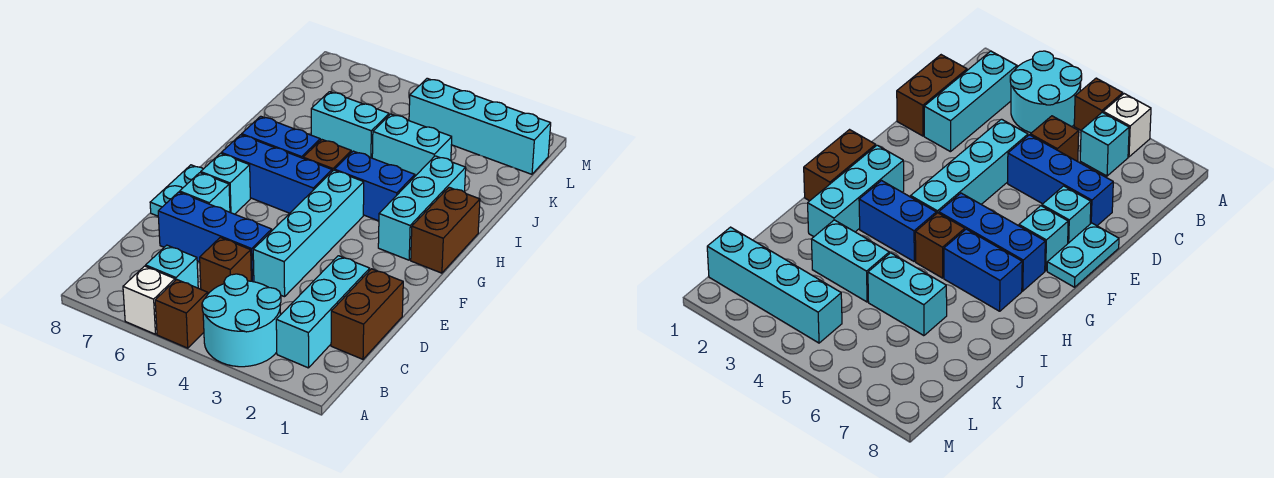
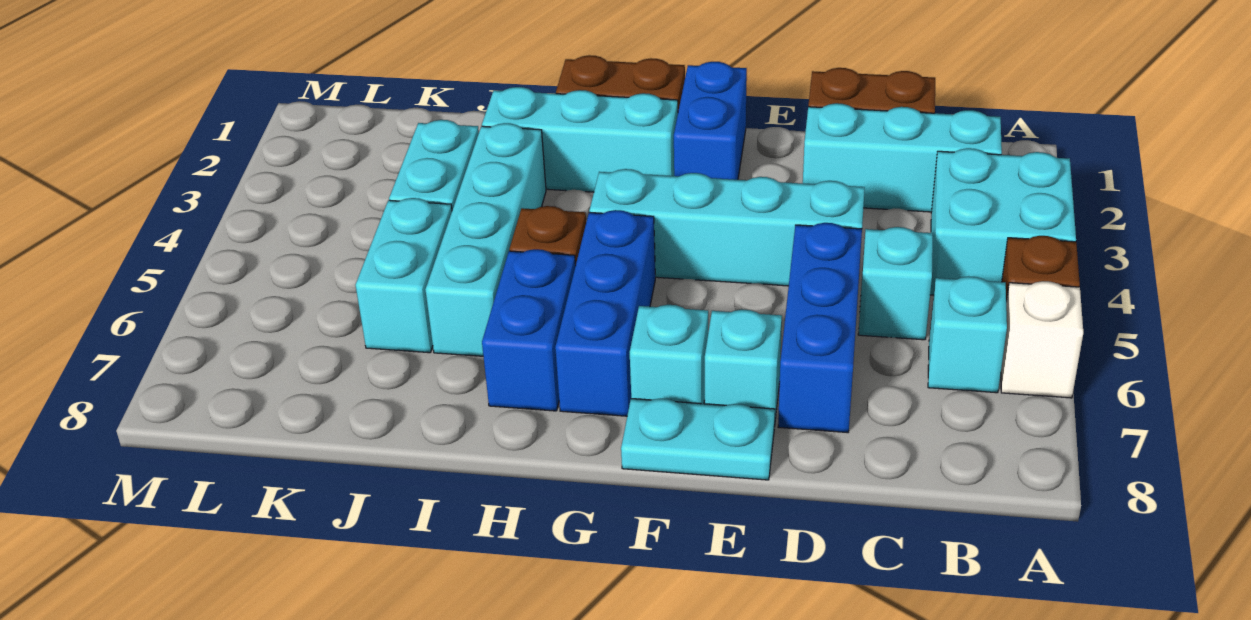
cyan round brick A3:B4 level 1 -> cyan brick A3:B4 level 1
brown brick C5 level 1 -> cyan brick C5 level 1
blue brick H3:H4 level 1 -> blue brick F1:F2 level 1
cyan brick L1:L4 level 1 -> cyan brick I3:I6 level 1

